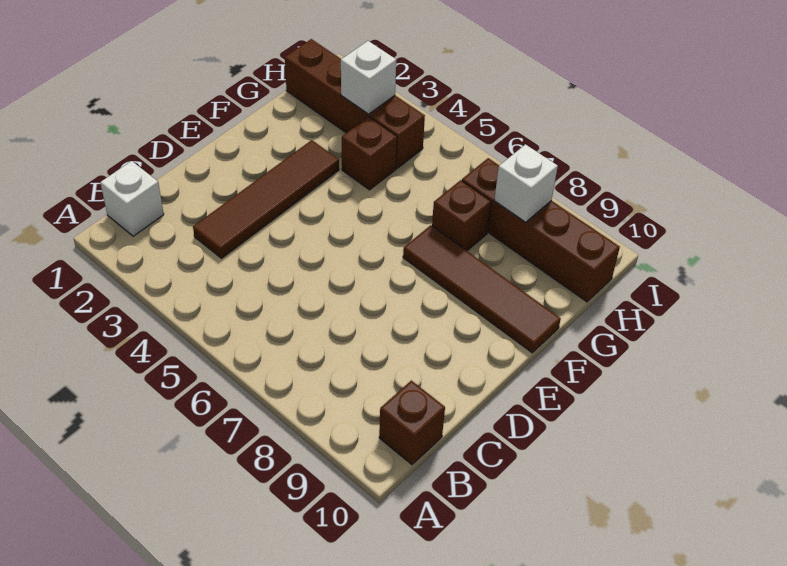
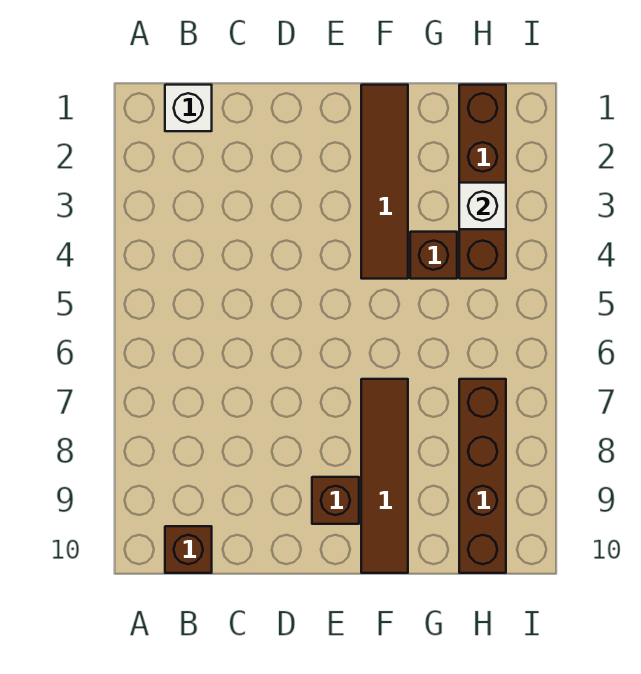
brown tile C3:F3 level 1 -> brown tile F1:F4 level 1
brown brick G7 level 1 -> brown brick E9 level 1
white brick H8 level 2 -> none

